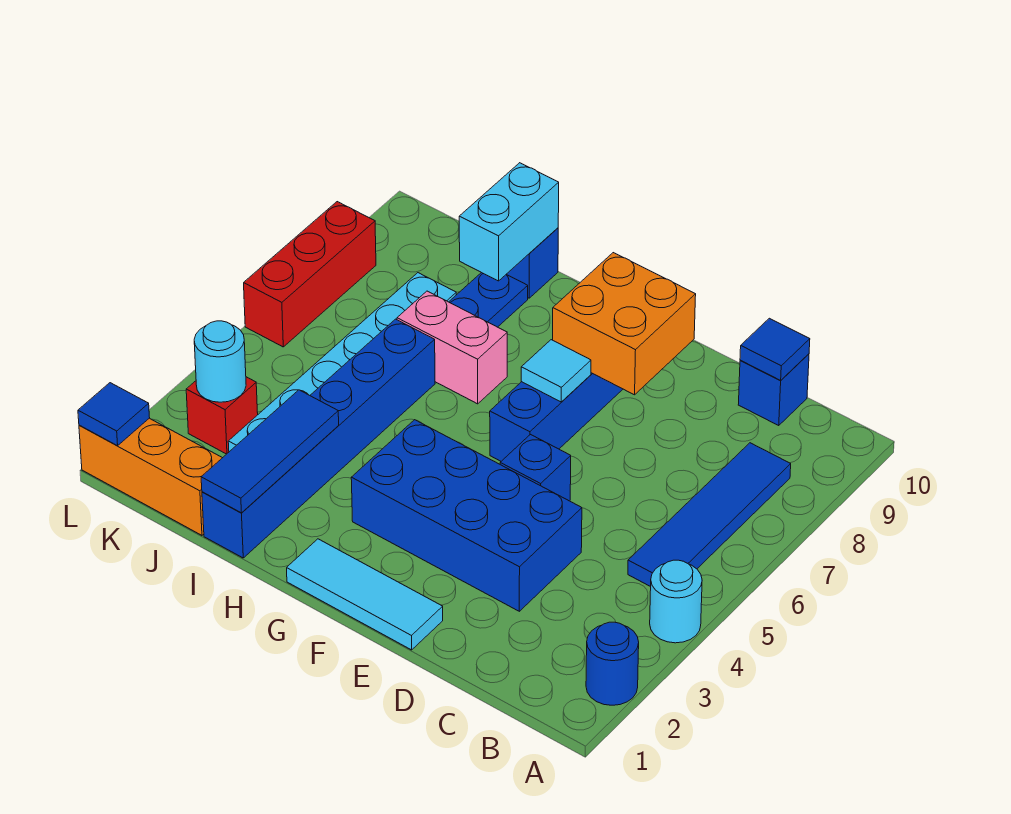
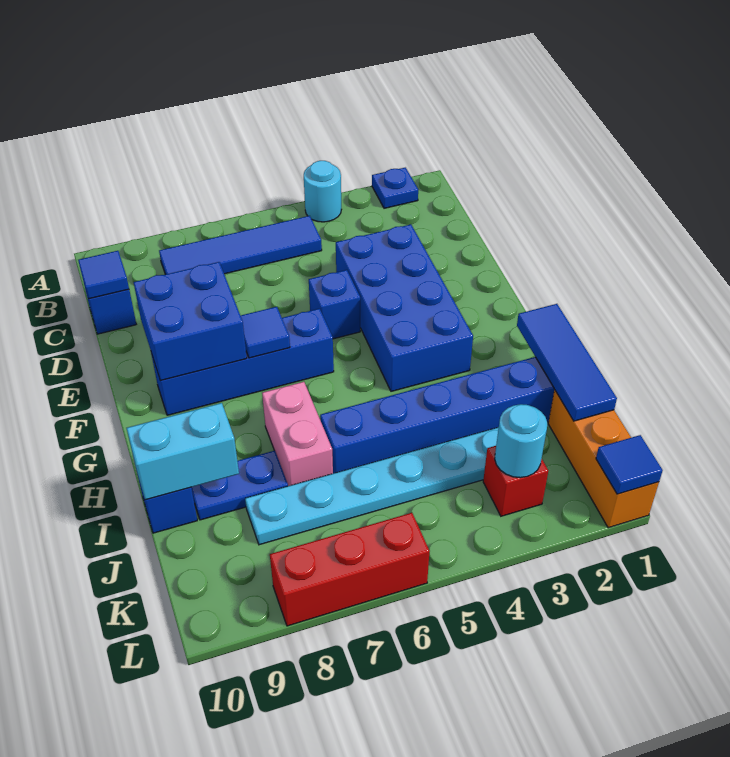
blue round brick A2 level 1 -> blue plate A2 level 1
cyan tile E1:G1 level 1 -> none
orange brick E8:F9 level 2 -> blue brick E8:F9 level 2
cyan tile F7 level 2 -> blue tile F7 level 2
blue tile I1:I3 level 2 -> blue tile H1:J1 level 2

